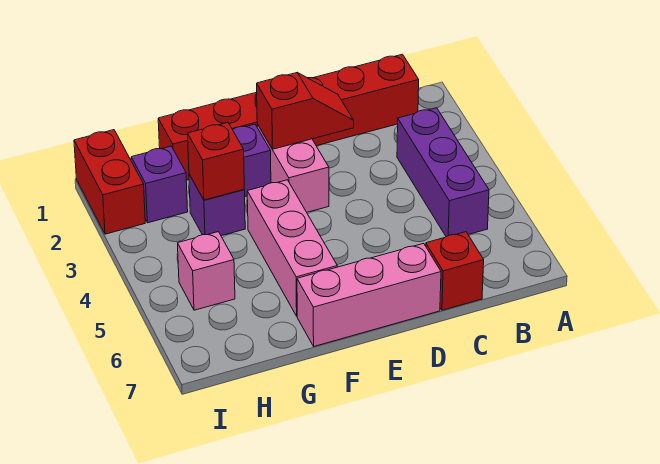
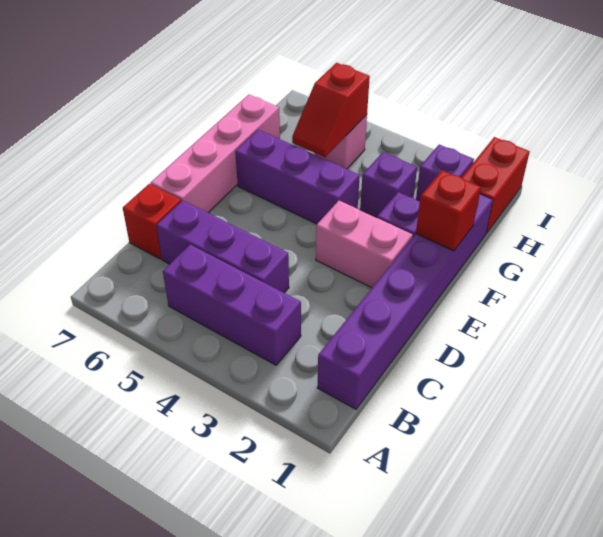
red brick B1:G1 level 1 -> purple brick B1:G1 level 1
none -> purple brick C4:C6 level 1
red slope D2:E2 level 2 top E -> red slope G5:H5 level 2 top H
pink brick D7:F7 level 1 -> pink brick D7:G7 level 1
pink brick F4:F6 level 1 -> purple brick F4:F6 level 1
red brick G3 level 2 -> red brick F1 level 2
red brick I1:I2 level 1 -> red brick H1:I1 level 1

